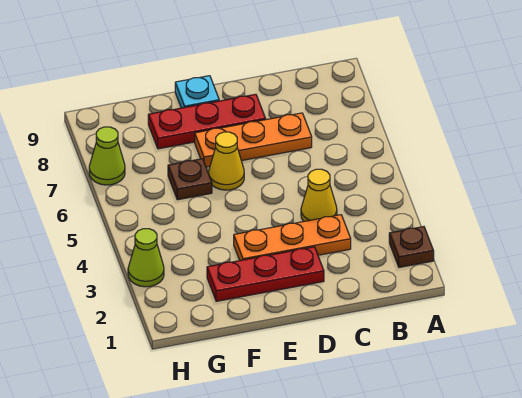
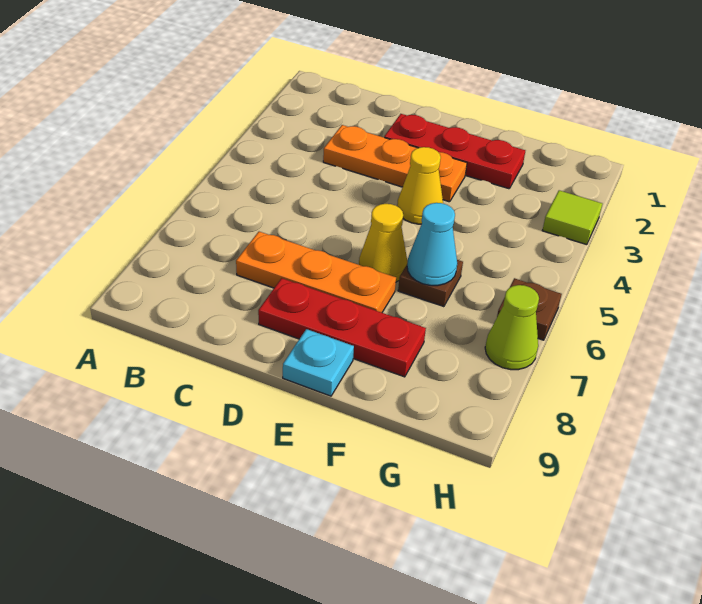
brown plate A2 level 1 -> brown plate H6 level 1
yellow cone C4 level 1 -> yellow cone E4 level 1
none -> cyan cone F6 level 2
lime cone H3 level 1 -> lime tile H3 level 1

